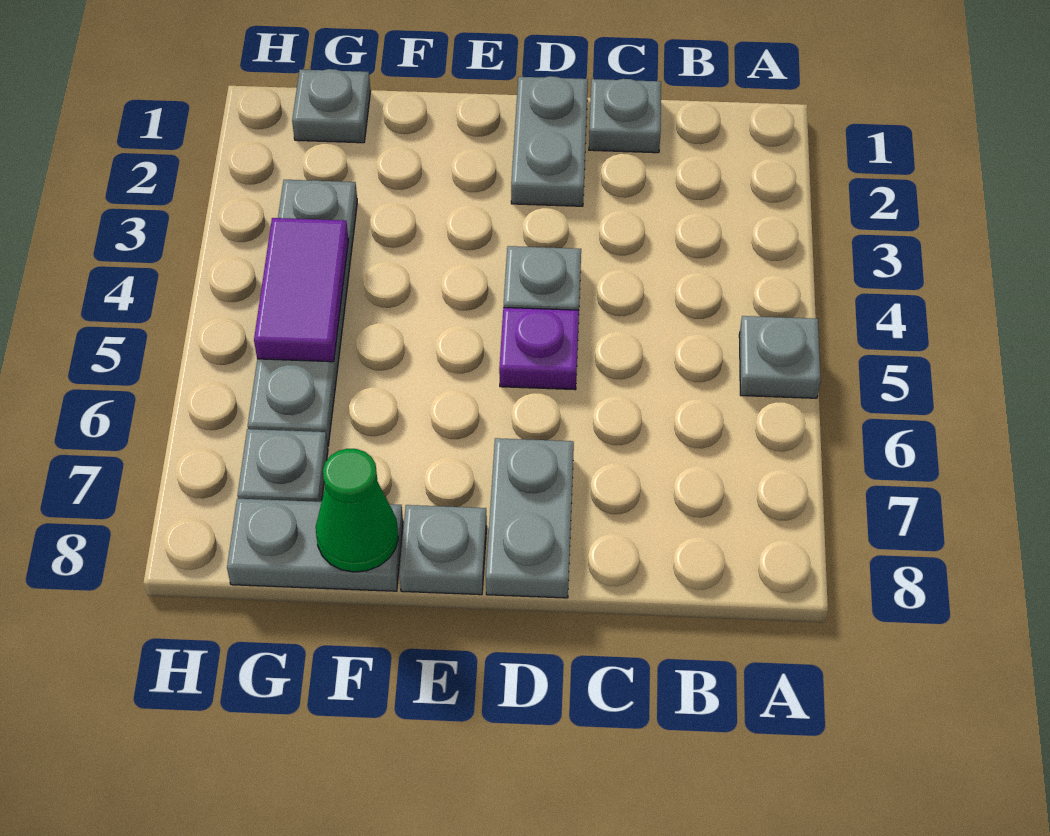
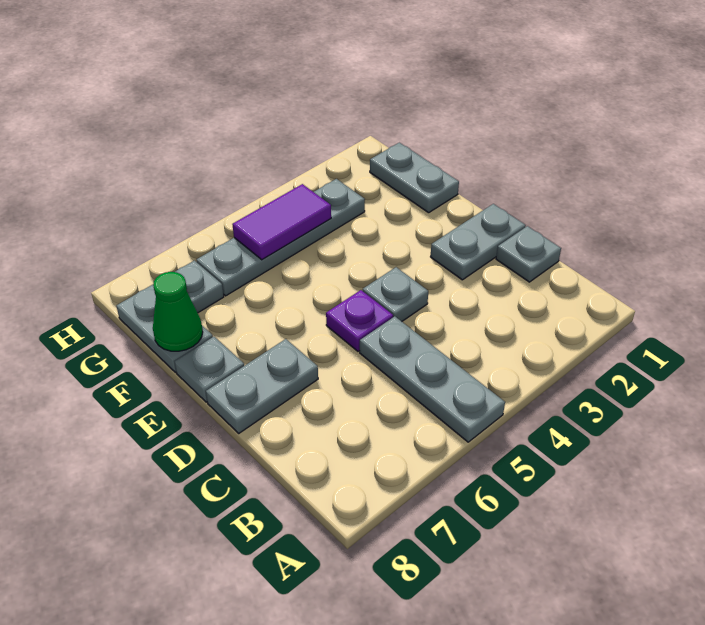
grey plate A5 level 1 -> grey plate A5:C5 level 1
grey plate G1 level 1 -> grey plate F1:G1 level 1

